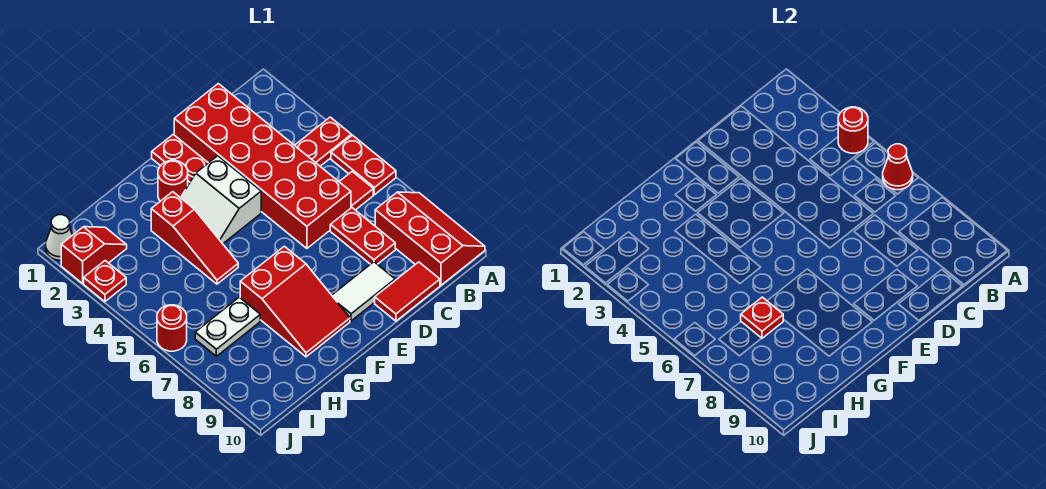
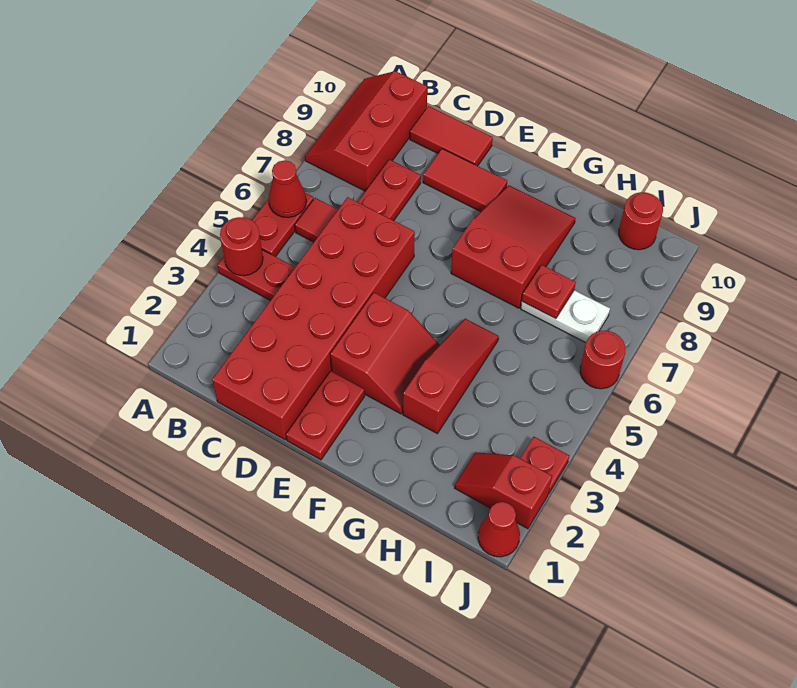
white tile D9:E9 level 1 -> red tile D9:E9 level 1
white slope E3:F4 level 1 top E -> red slope E3:F4 level 1 top E
red round brick F2 level 1 -> red round brick I10 level 1
white cone J1 level 1 -> red cone J1 level 1

